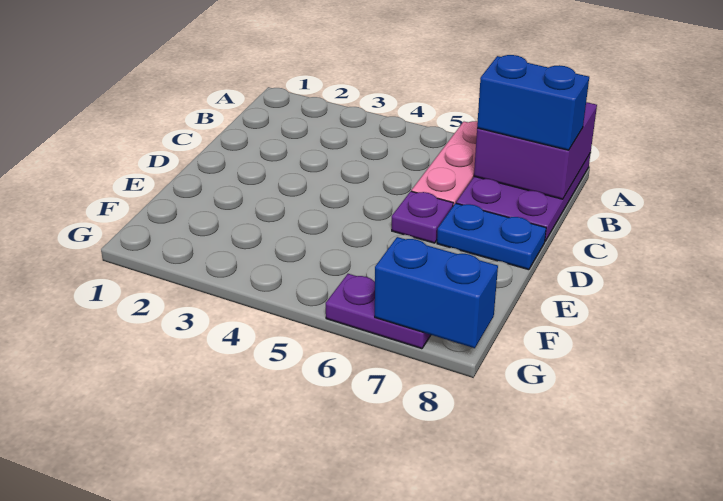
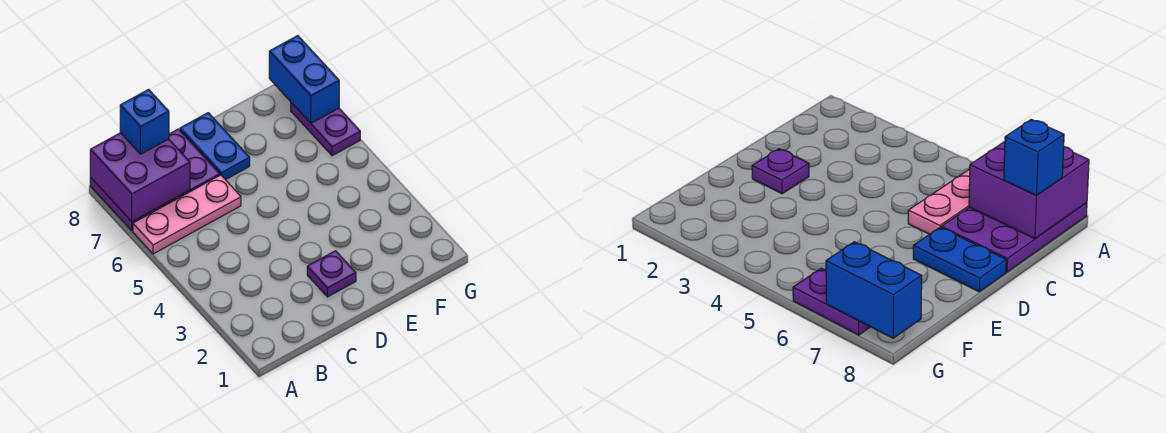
blue brick B7:B8 level 3 -> blue brick B8 level 3
purple plate D6 level 1 -> purple plate D2 level 1

